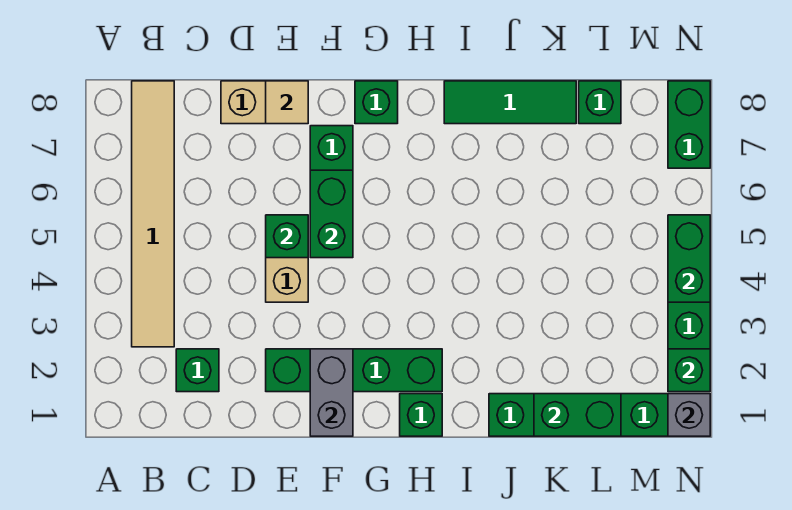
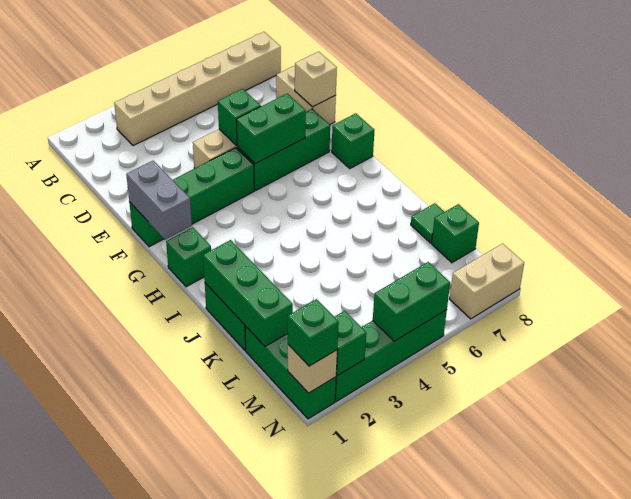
tan tile B3:B8 level 1 -> tan brick B3:B8 level 1
green brick C2 level 1 -> green brick N1 level 3
green brick E2:H2 level 1 -> green brick F1:F4 level 1
tan tile E8 level 2 -> tan brick E8 level 2
grey brick F1:F2 level 2 -> grey brick F1:G1 level 2
green tile I8:K8 level 1 -> green tile K8 level 1
green brick K1:L1 level 2 -> green brick J1:L1 level 2
grey brick N1 level 2 -> tan brick N1 level 2
green brick N7:N8 level 1 -> tan brick N7:N8 level 1

